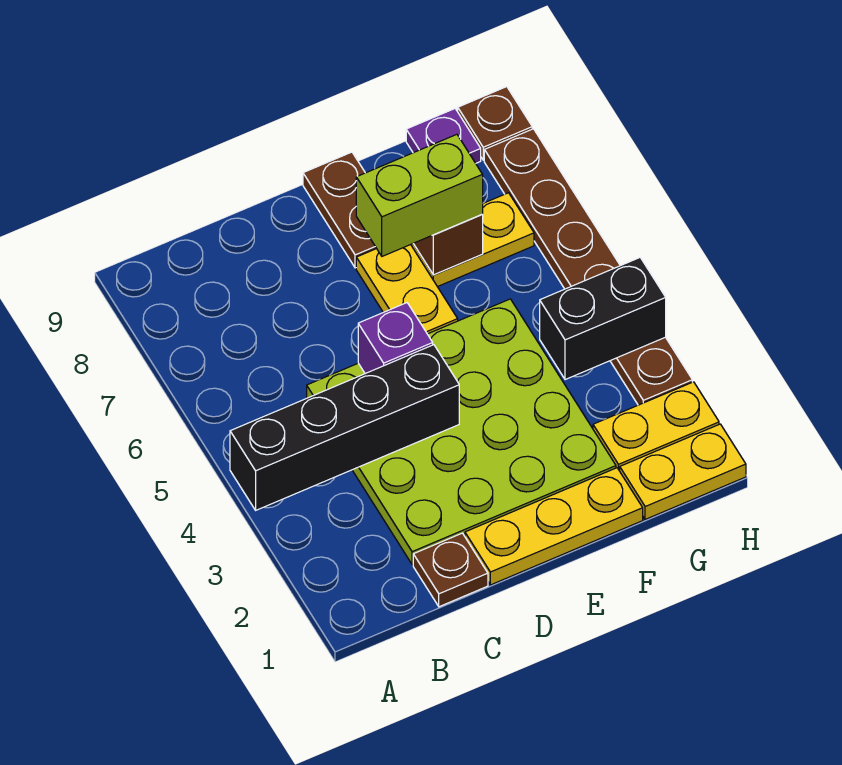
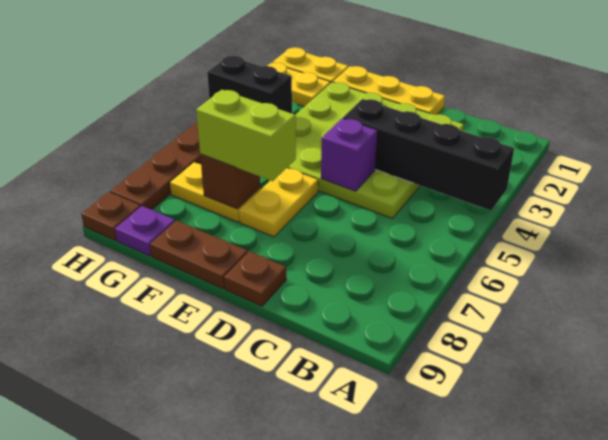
brown plate C1 level 1 -> brown plate D9 level 1
brown plate E8:E9 level 1 -> brown plate E9:F9 level 1

